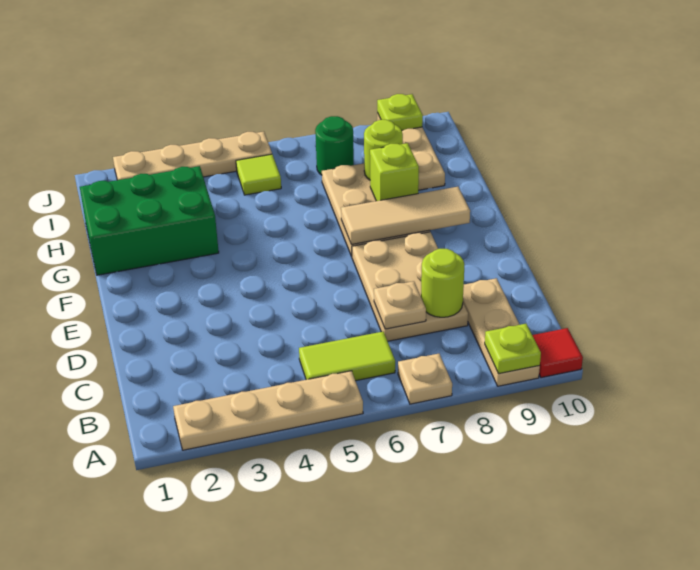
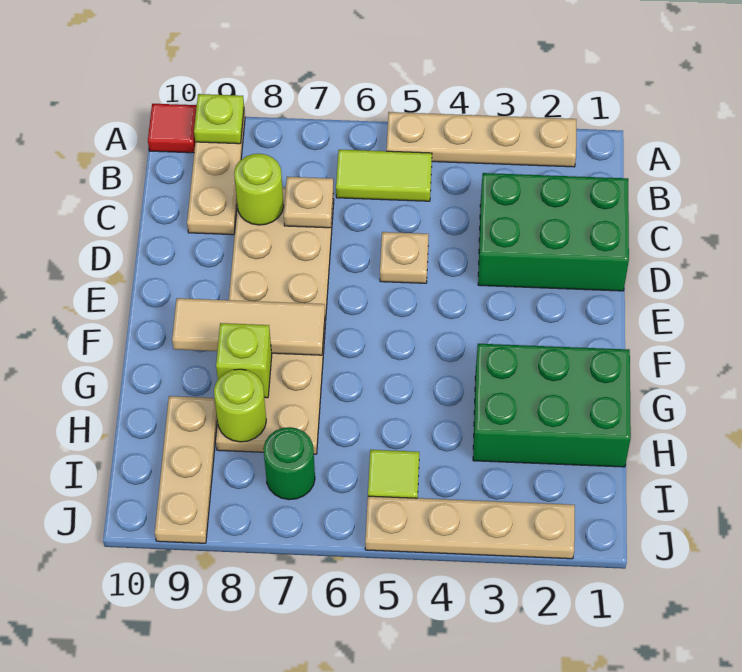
tan plate A7 level 1 -> tan plate D5 level 1
none -> green brick C1:D3 level 1
lime plate J9 level 2 -> none

